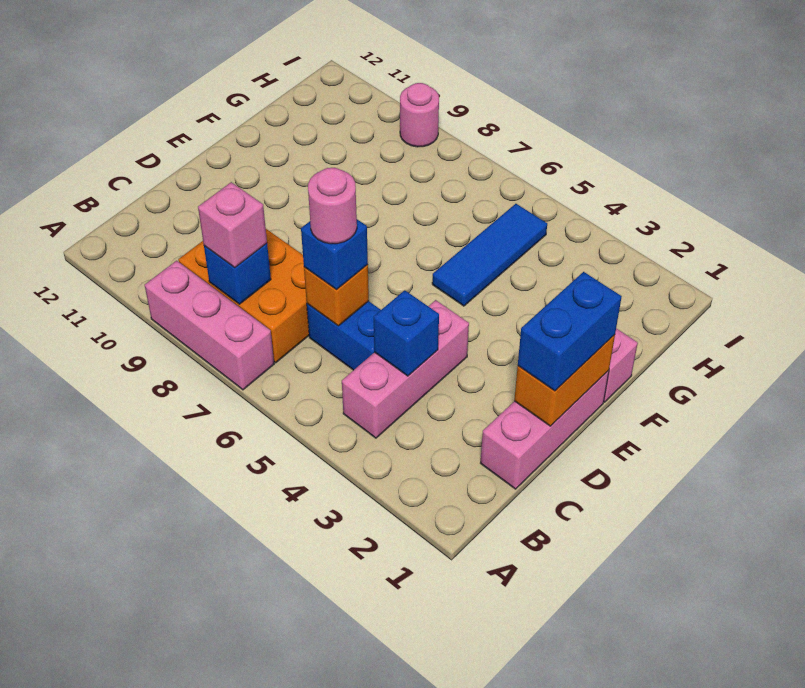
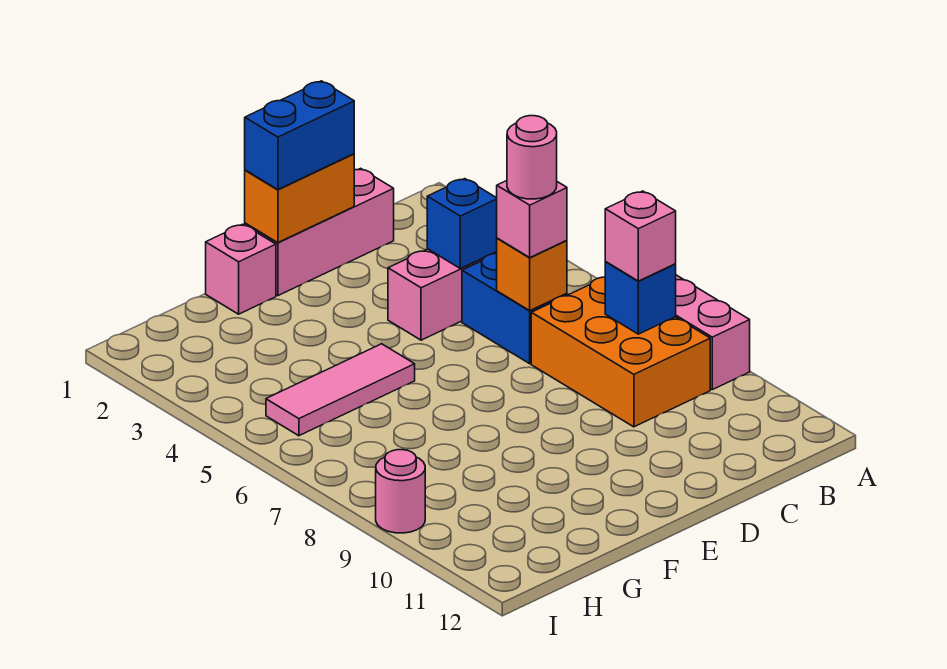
blue brick C6 level 3 -> pink brick C6 level 3
blue tile F5:H5 level 1 -> pink tile F5:H5 level 1

